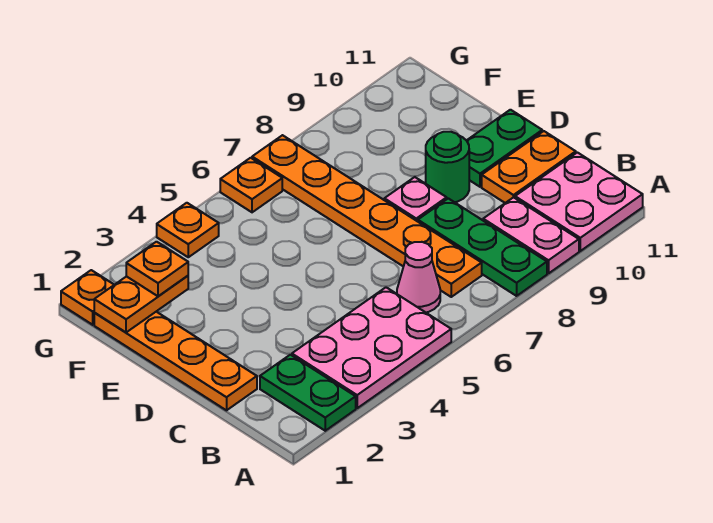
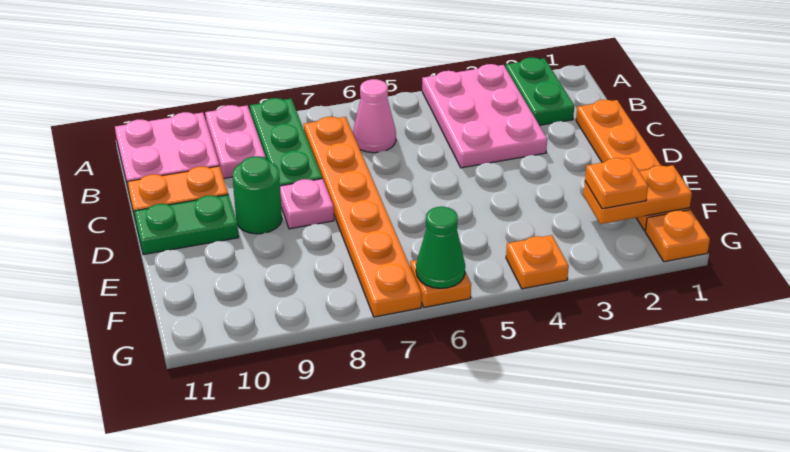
pink plate A3:B5 level 1 -> pink plate A3:C4 level 1
none -> green cone G6 level 2

